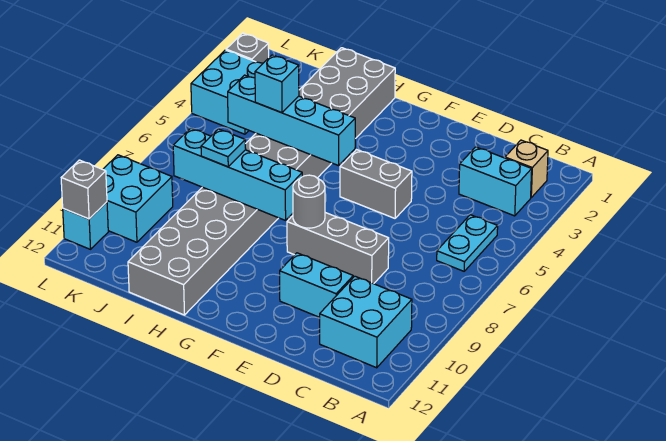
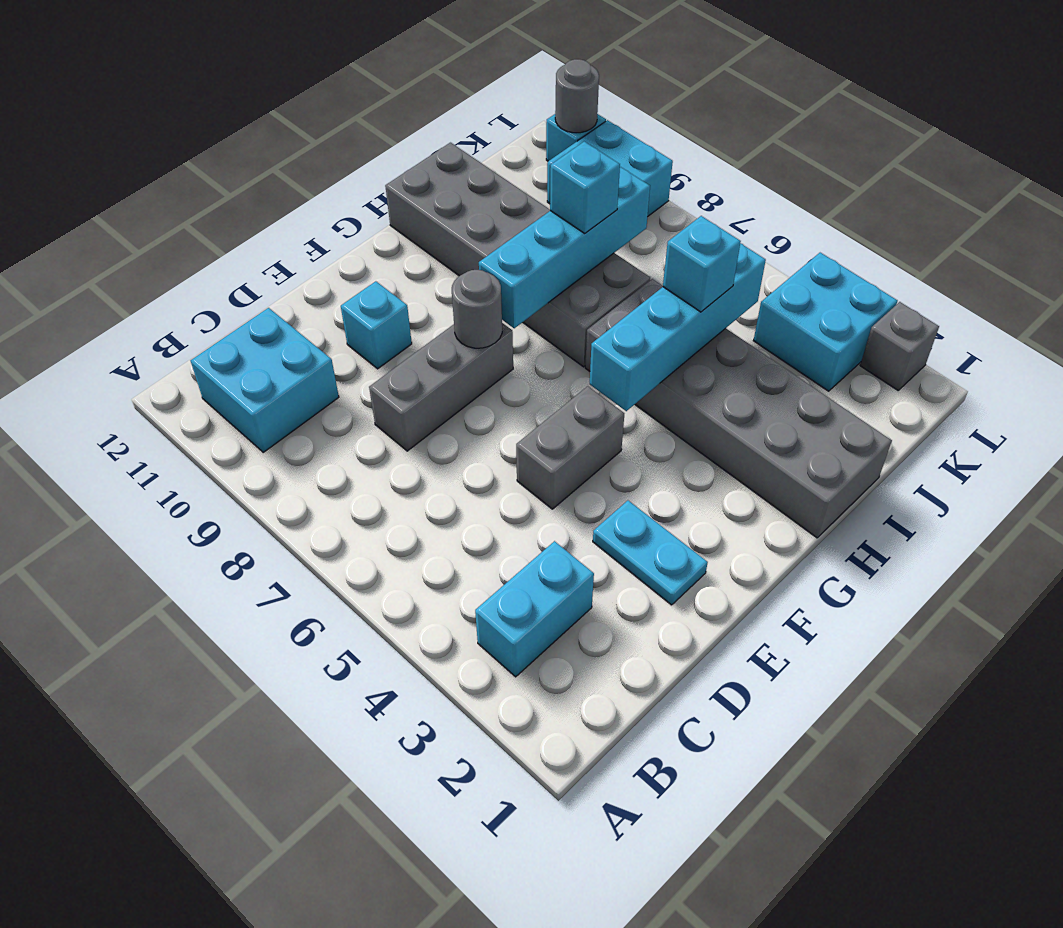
tan brick B2 level 1 -> none
cyan plate B5:B6 level 1 -> cyan plate E2:E3 level 1
cyan brick D10:E10 level 1 -> cyan brick E10 level 1
cyan plate I8 level 3 -> cyan brick I8 level 3
grey brick L11 level 2 -> grey round brick L11 level 2

